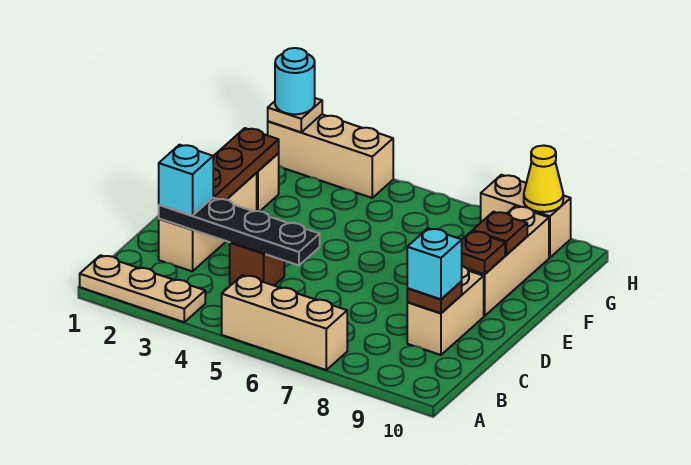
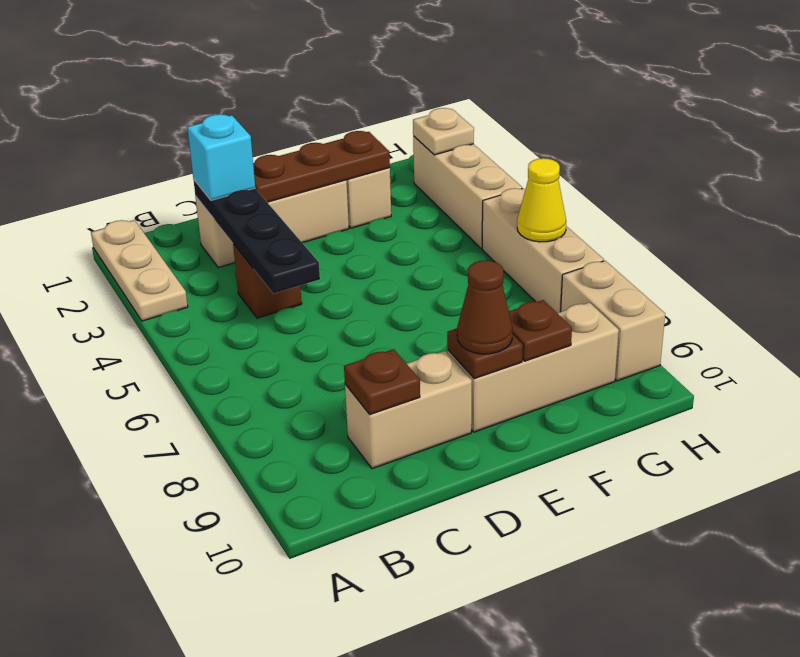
tan brick A5:A7 level 1 -> tan brick H5:H7 level 1
cyan brick C9 level 3 -> none
none -> brown cone E9 level 3
cyan round brick H2 level 3 -> none
yellow cone H9 level 2 -> yellow cone H6 level 2

